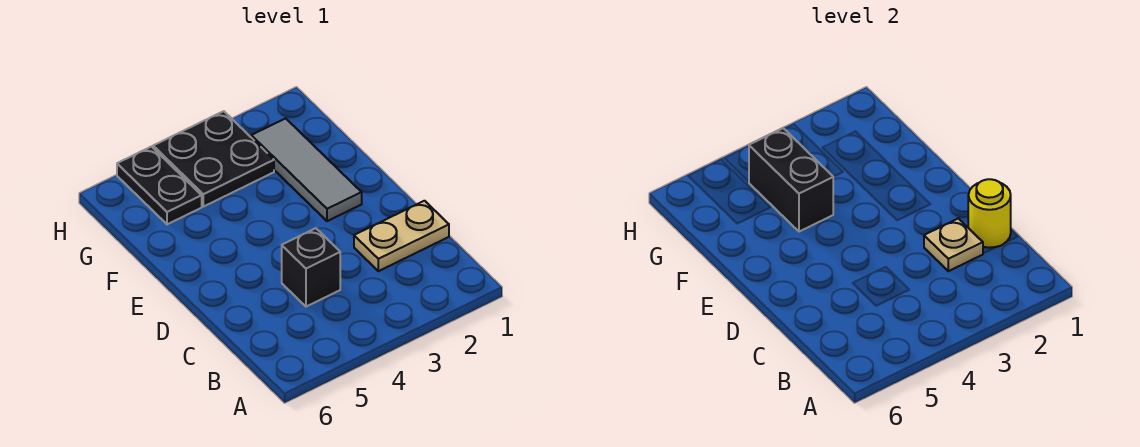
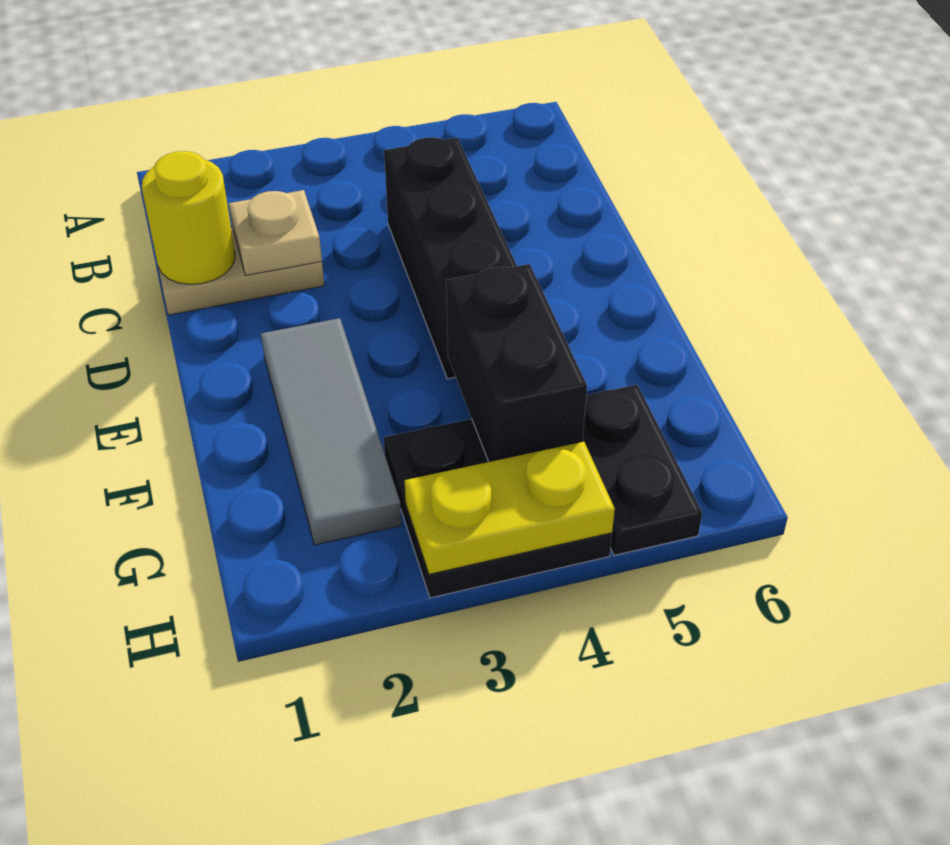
black brick C4 level 1 -> black brick C4:E4 level 1
none -> yellow plate H3:H4 level 2

